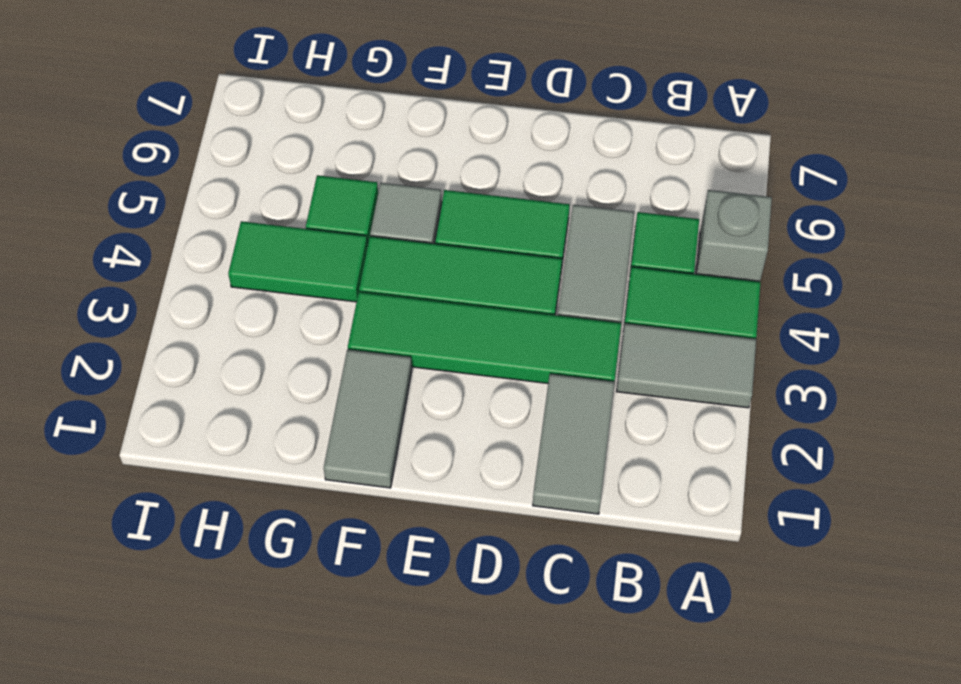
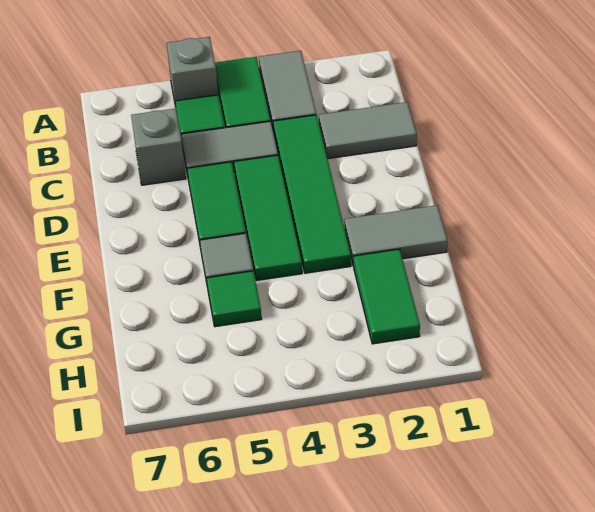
none -> grey brick C6 level 1
green tile G4:H4 level 1 -> green tile G2:H2 level 1

